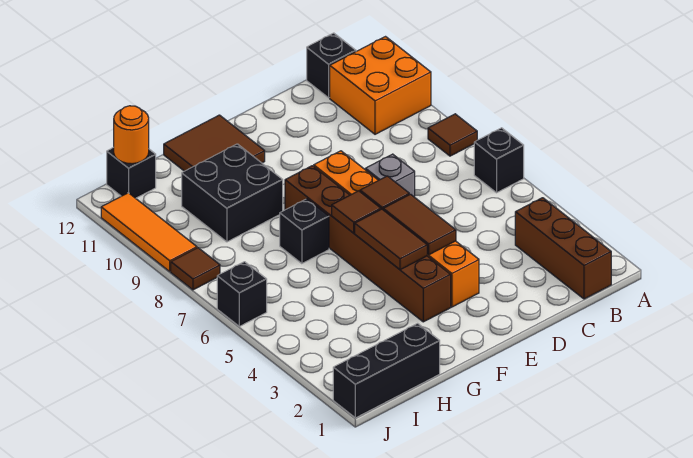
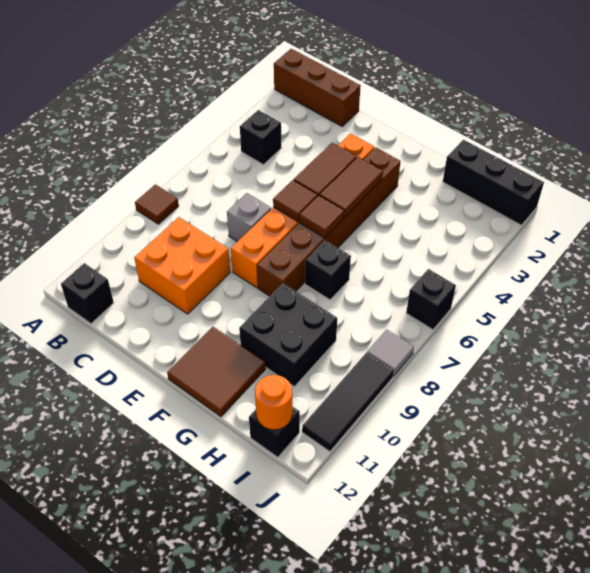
black brick A6 level 1 -> black brick B4 level 1
orange brick A10:B11 level 1 -> orange brick C9:D10 level 1
brown brick B1:B3 level 1 -> brown brick A1:C1 level 1
brown tile J8 level 1 -> grey tile J8 level 1
orange tile J9:J11 level 1 -> black tile J9:J11 level 1

